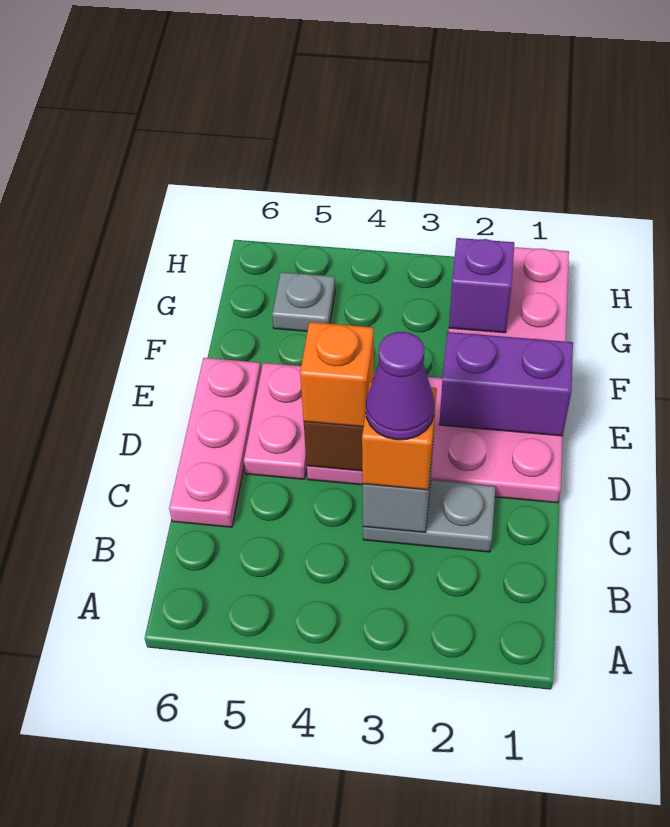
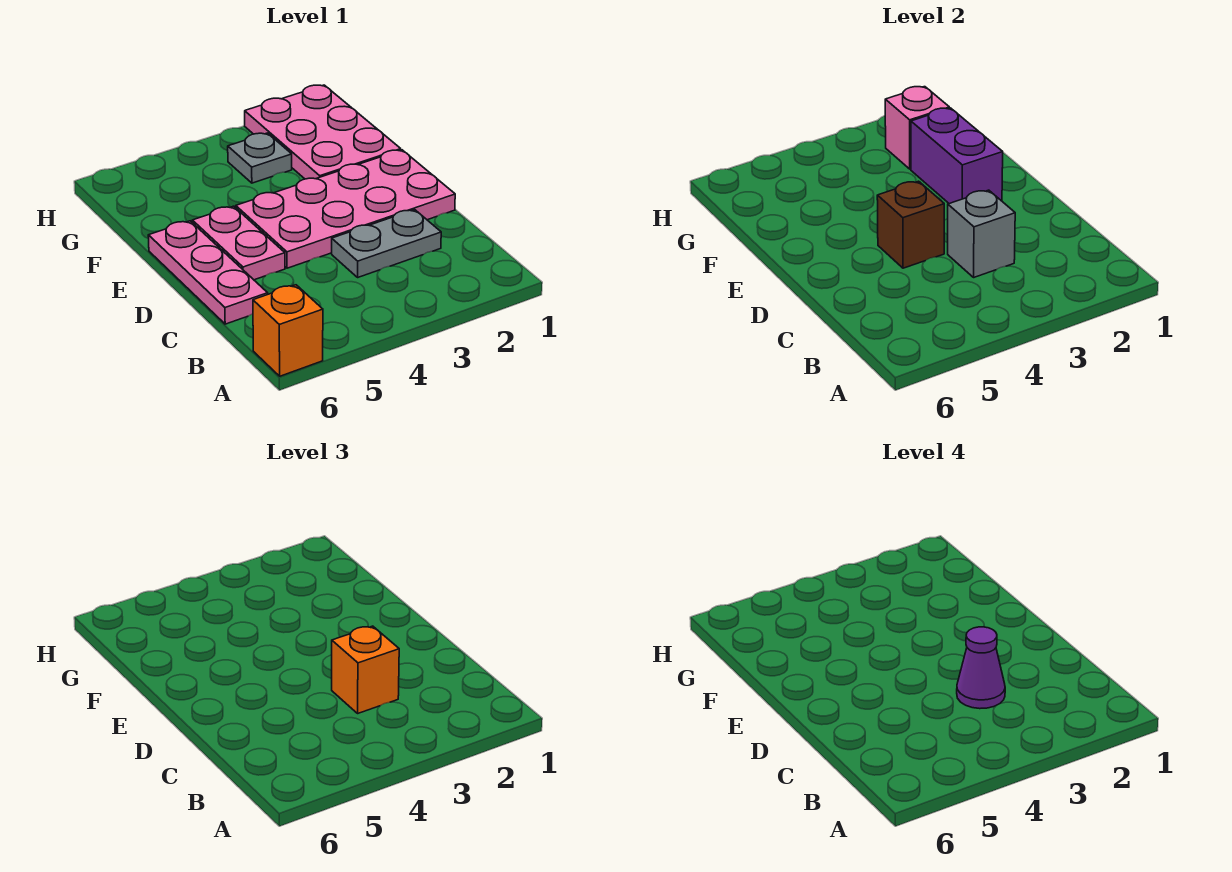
orange brick D4 level 3 -> orange brick A6 level 1
purple brick E1:E2 level 2 -> purple brick E2:F2 level 2
purple brick G2 level 2 -> pink brick G2 level 2
grey plate G5 level 1 -> grey plate G3 level 1

